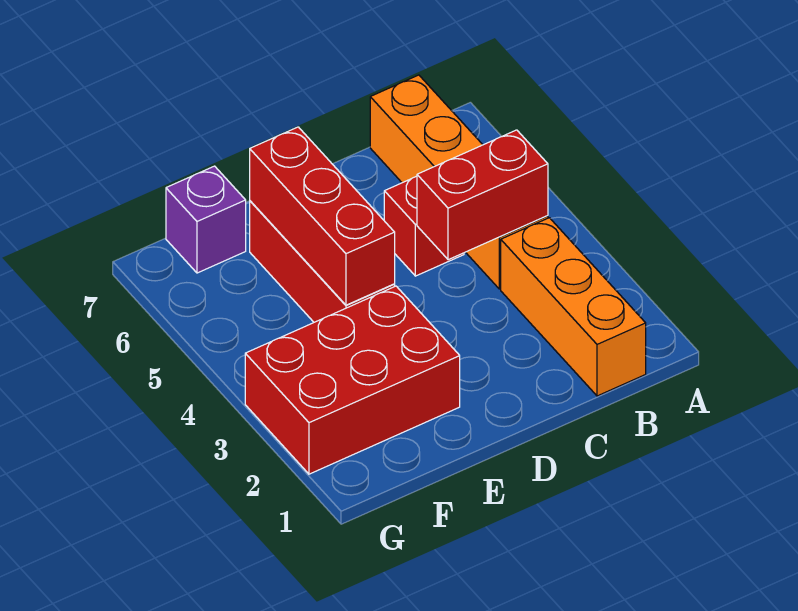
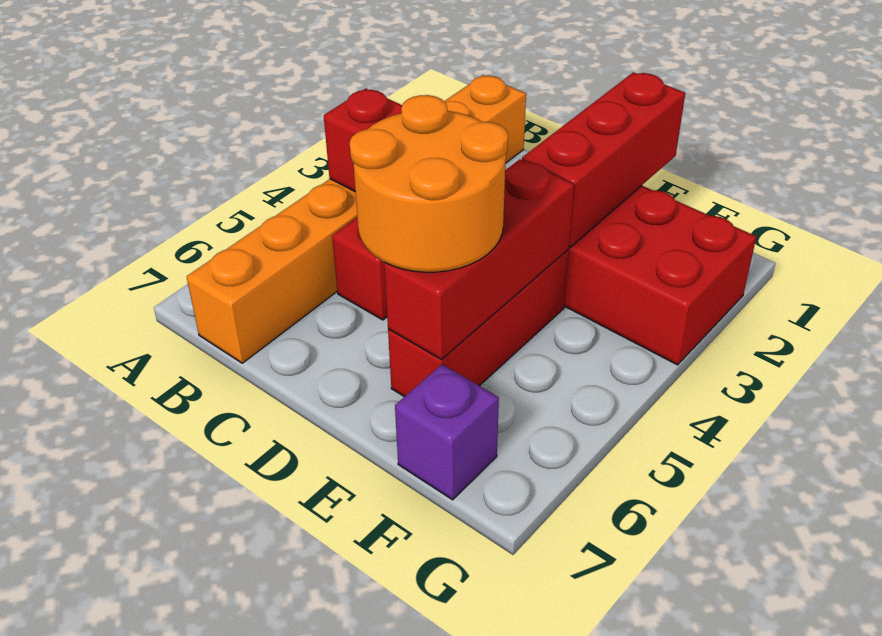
none -> orange round brick D5:E6 level 3
none -> red brick E1:E3 level 2

